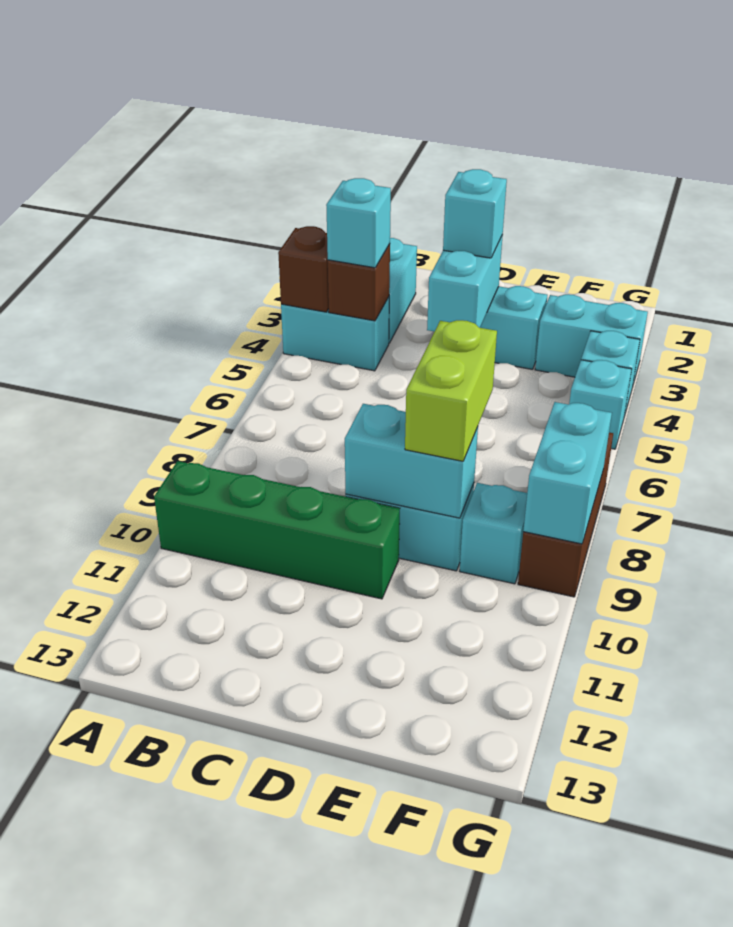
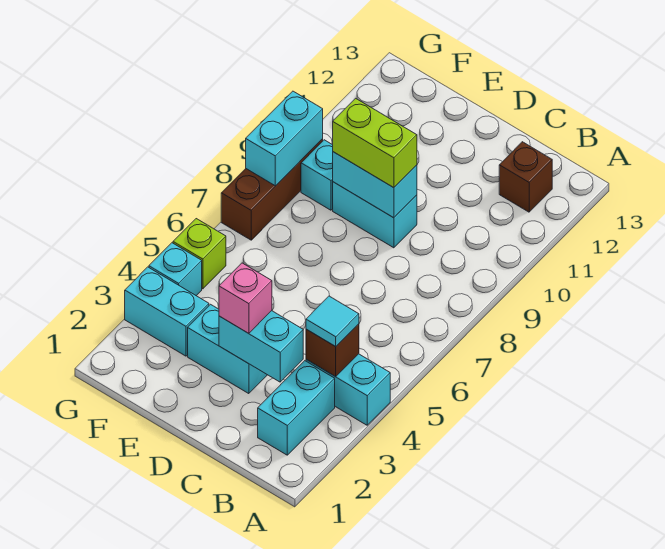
brown brick A4 level 2 -> brown brick B12 level 1
green brick A10:D10 level 1 -> none
cyan brick B4 level 3 -> cyan tile B4 level 3
cyan brick D3:D4 level 2 -> cyan brick C3:D3 level 2
cyan brick D3 level 3 -> pink brick D3 level 3
lime brick E8:E9 level 3 -> lime brick D9:E9 level 3
cyan brick G5 level 1 -> lime brick G5 level 1

